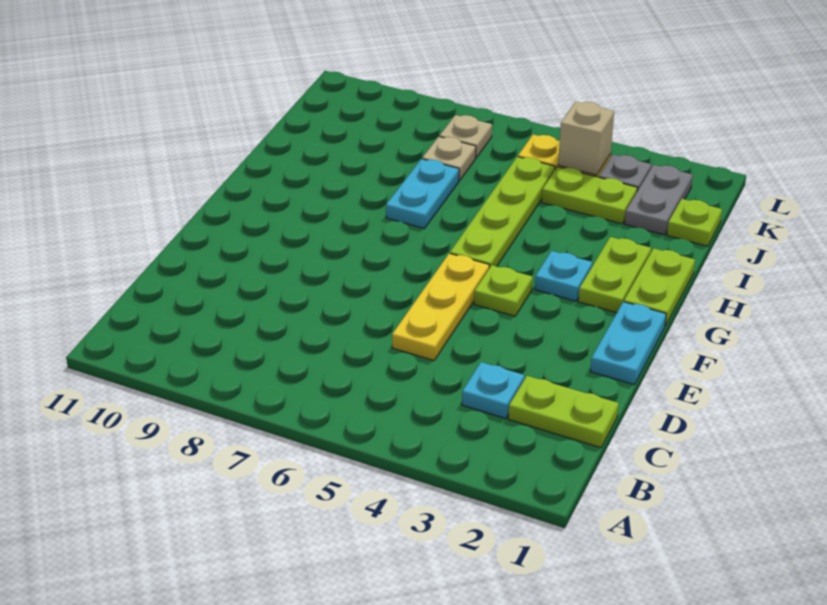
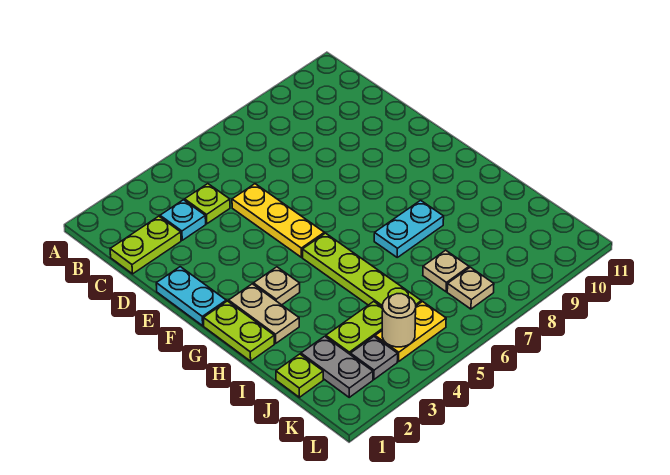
lime plate F4 level 1 -> lime plate C4 level 1
lime plate G2:H2 level 1 -> tan plate G2:H2 level 1
cyan plate G3 level 1 -> tan plate G3 level 1
cyan plate H7:I7 level 1 -> cyan plate H7:H8 level 1
tan brick K4 level 2 -> tan round brick K4 level 2

